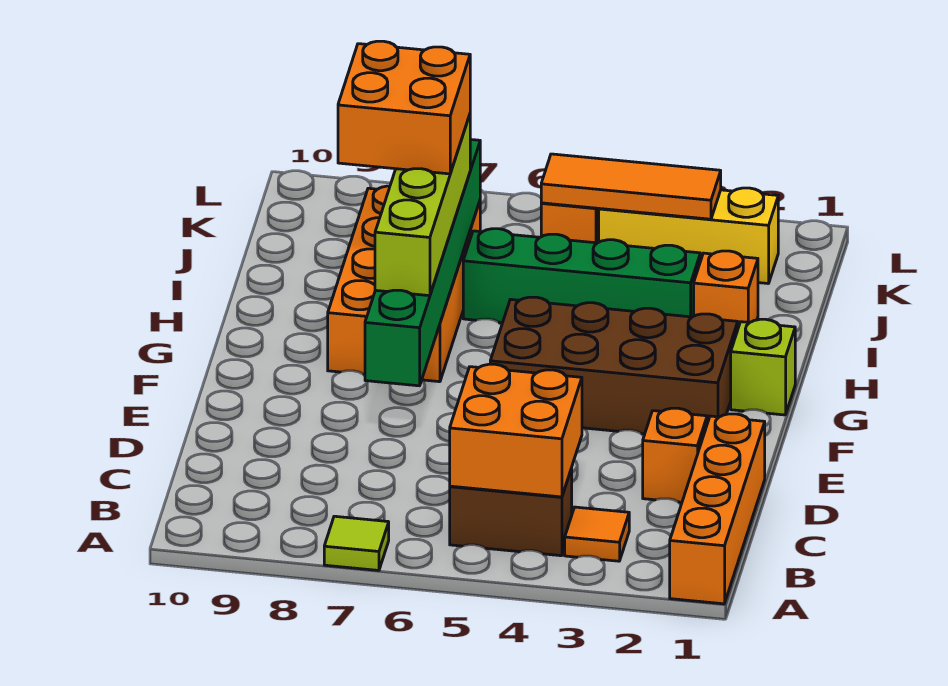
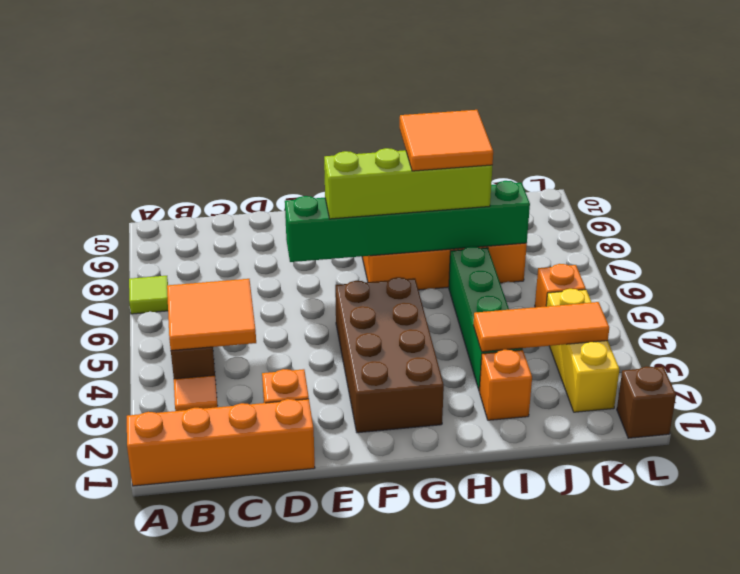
orange brick B4:C5 level 2 -> orange tile B4:C5 level 2
lime brick G1 level 1 -> none
orange brick H7:I8 level 4 -> orange tile H7:I8 level 4
orange tile K3:K5 level 2 -> orange tile I3:K3 level 2
none -> brown brick L1 level 1

